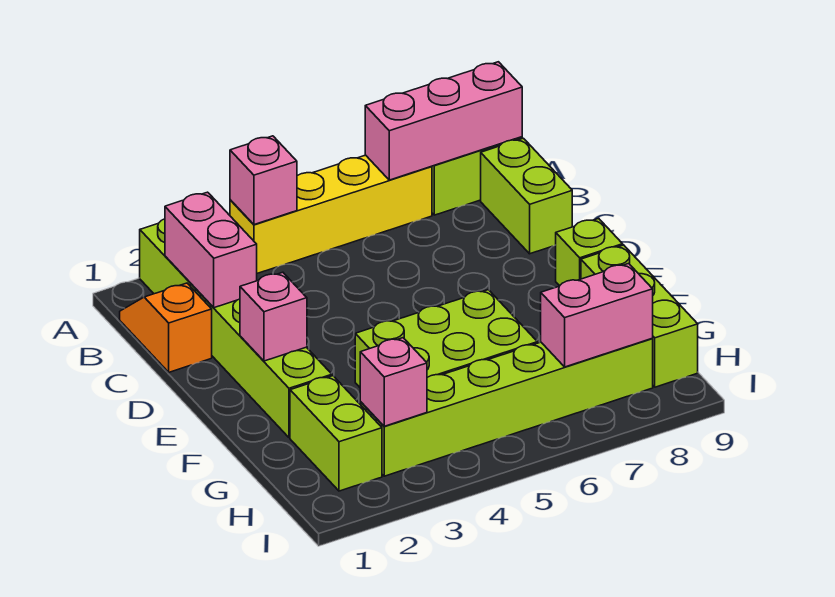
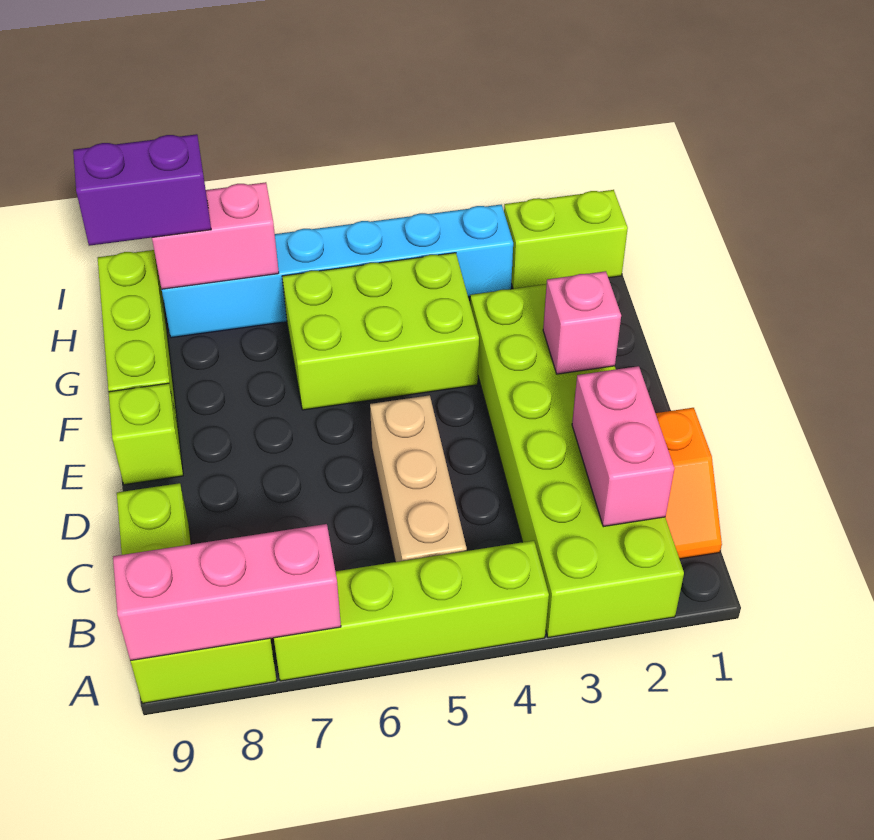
lime brick A2:F2 level 1 -> lime brick A2:F3 level 1
yellow brick A4:A7 level 1 -> lime brick A4:A7 level 1
pink brick A4 level 2 -> none
none -> tan brick B5:D5 level 1
lime brick G2:H2 level 1 -> lime brick H1:H2 level 1
lime brick H3:H8 level 1 -> cyan brick H3:H8 level 1
pink brick H3 level 2 -> none
none -> purple brick H8:H9 level 3

